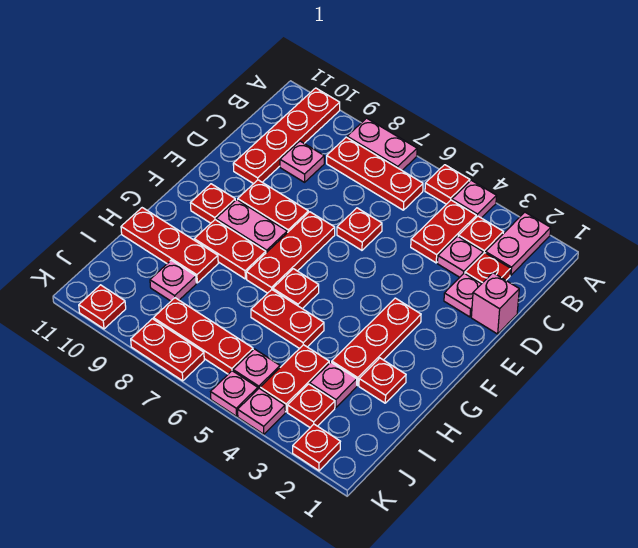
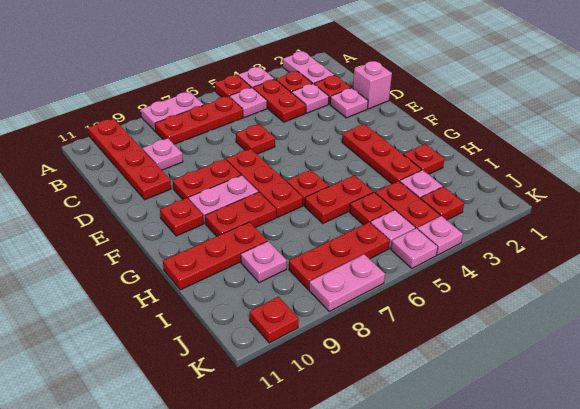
none -> pink plate B5 level 1
red plate K2 level 1 -> red plate I5 level 1
red plate K7:K8 level 1 -> pink plate K7:K8 level 1

